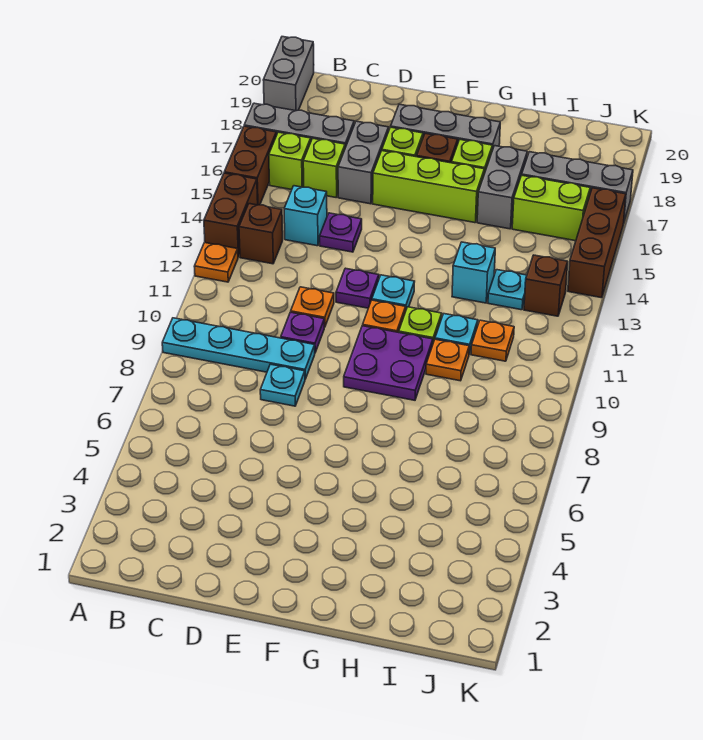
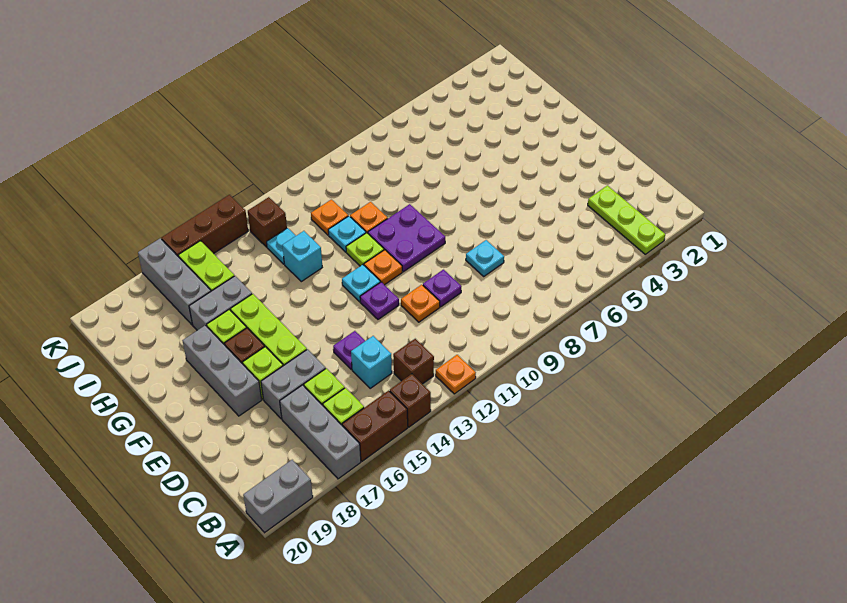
none -> lime plate A3:C3 level 1
cyan plate A9:D9 level 1 -> none
brown brick A13:A14 level 1 -> brown brick A14 level 1

